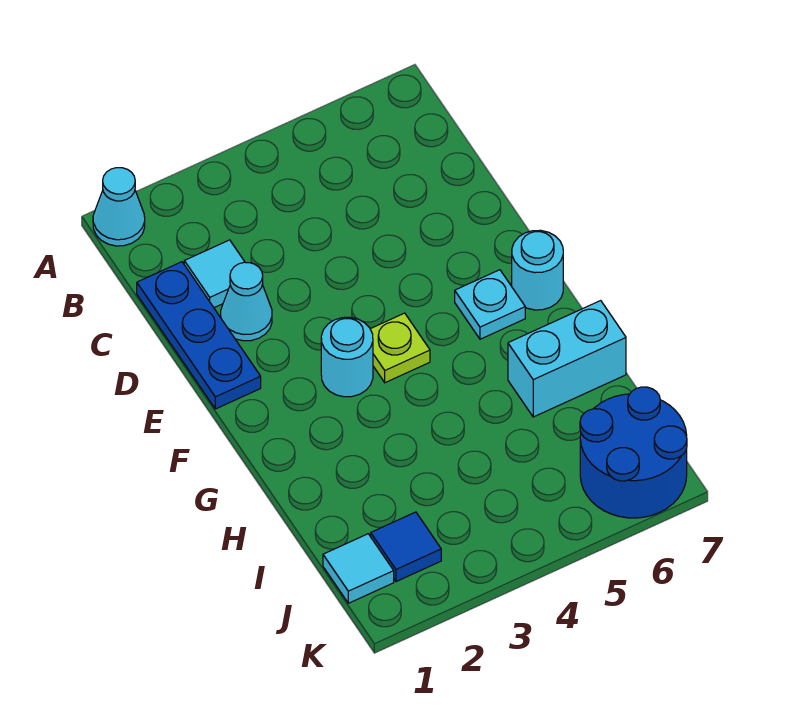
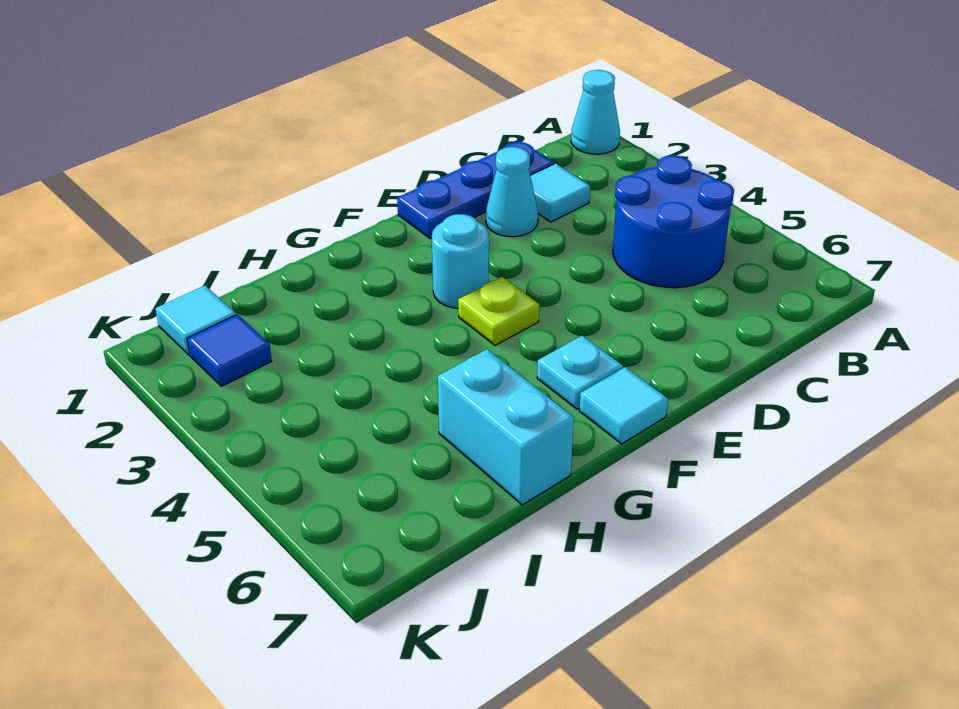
cyan round brick F7 level 1 -> cyan tile F7 level 1
blue round brick J6:K7 level 1 -> blue round brick B4:C5 level 1

